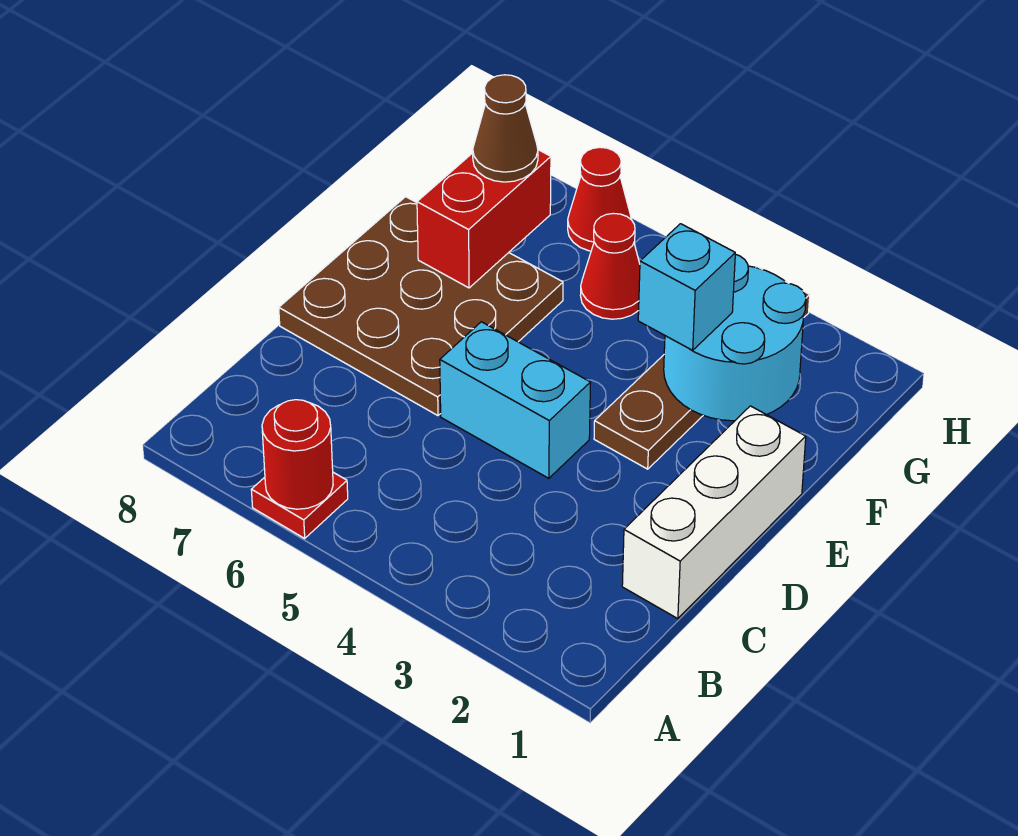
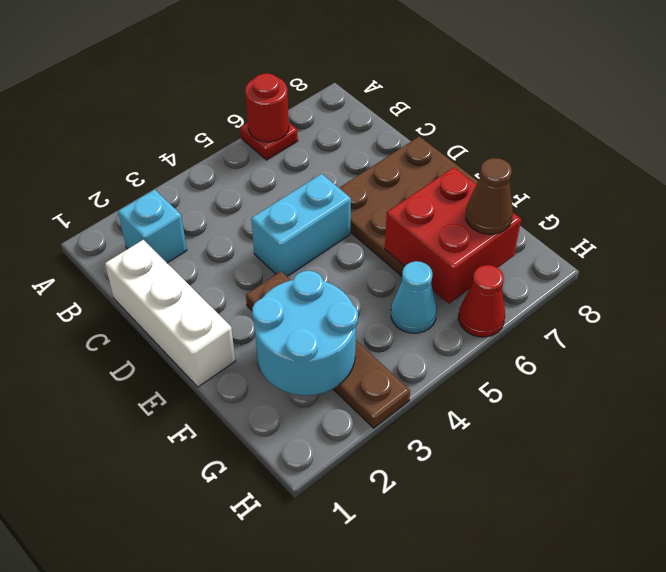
cyan brick F3 level 3 -> cyan brick B2 level 1
red brick F7:G7 level 2 -> red brick F6:G7 level 2
red cone G5 level 1 -> cyan cone G5 level 1

